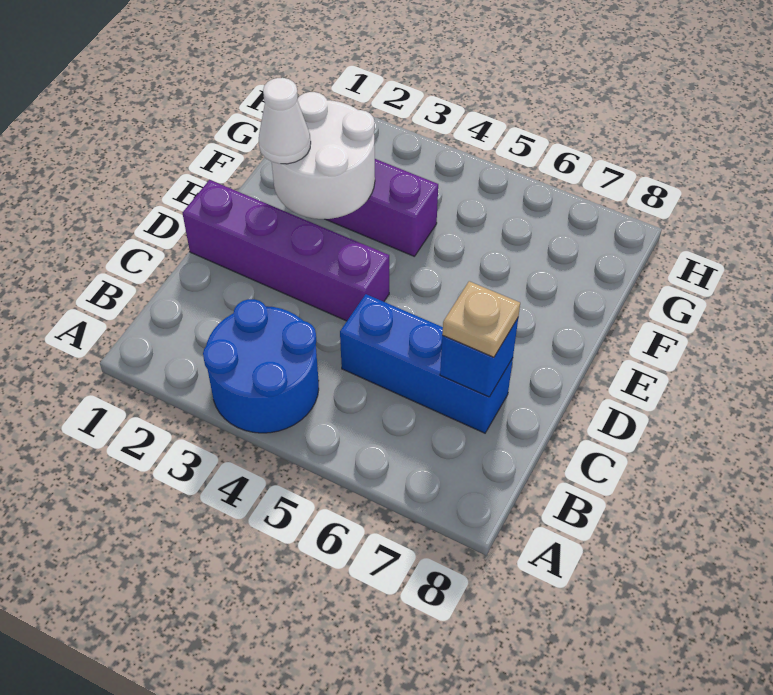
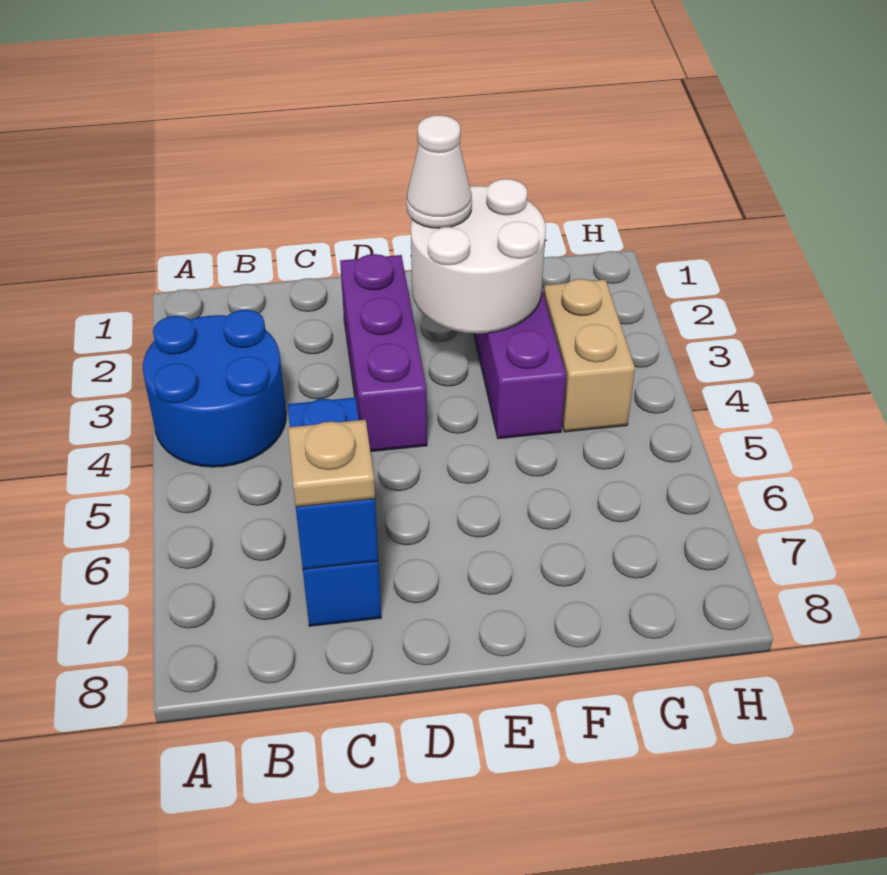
purple brick D1:D4 level 1 -> purple brick D2:D4 level 1
none -> tan brick G3:G4 level 1

